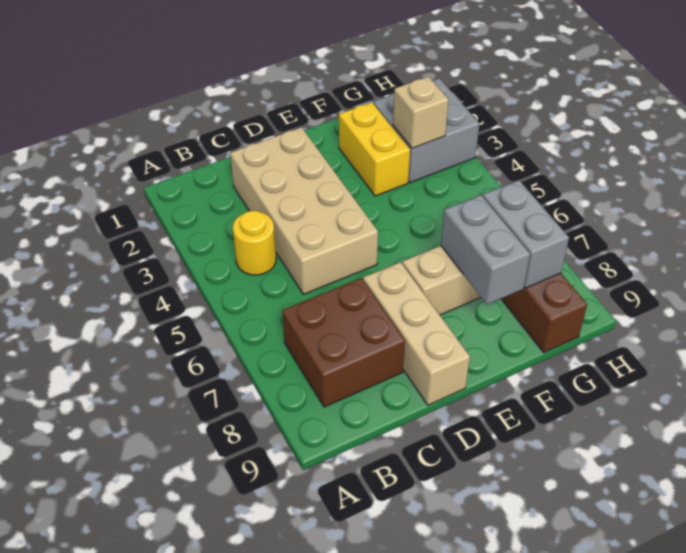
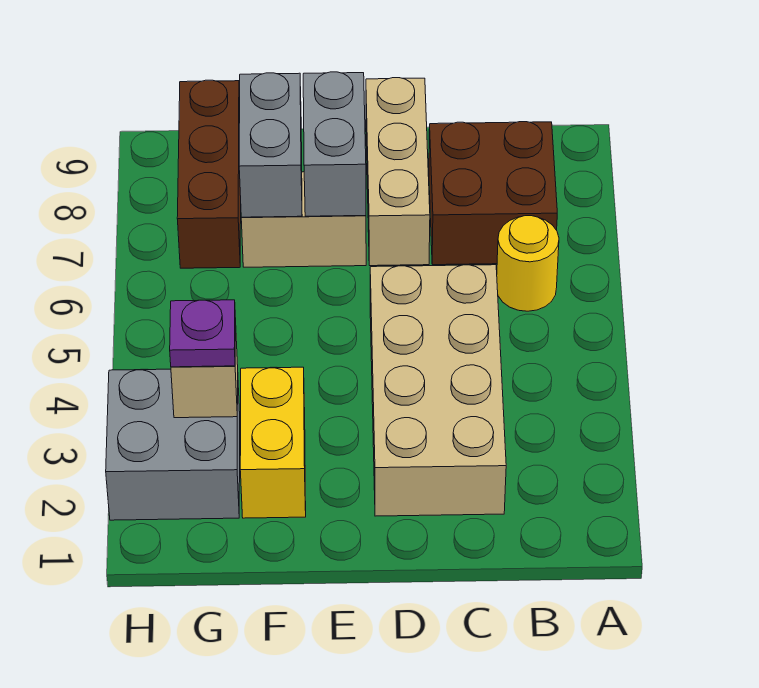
yellow round brick B4 level 1 -> yellow round brick B6 level 1
none -> purple plate G3 level 3
grey brick G7:G8 level 2 -> grey brick E7:E8 level 2

